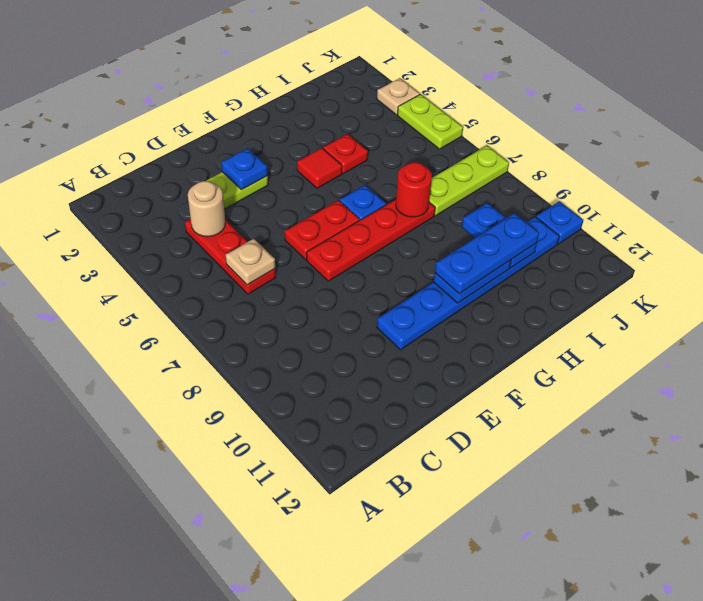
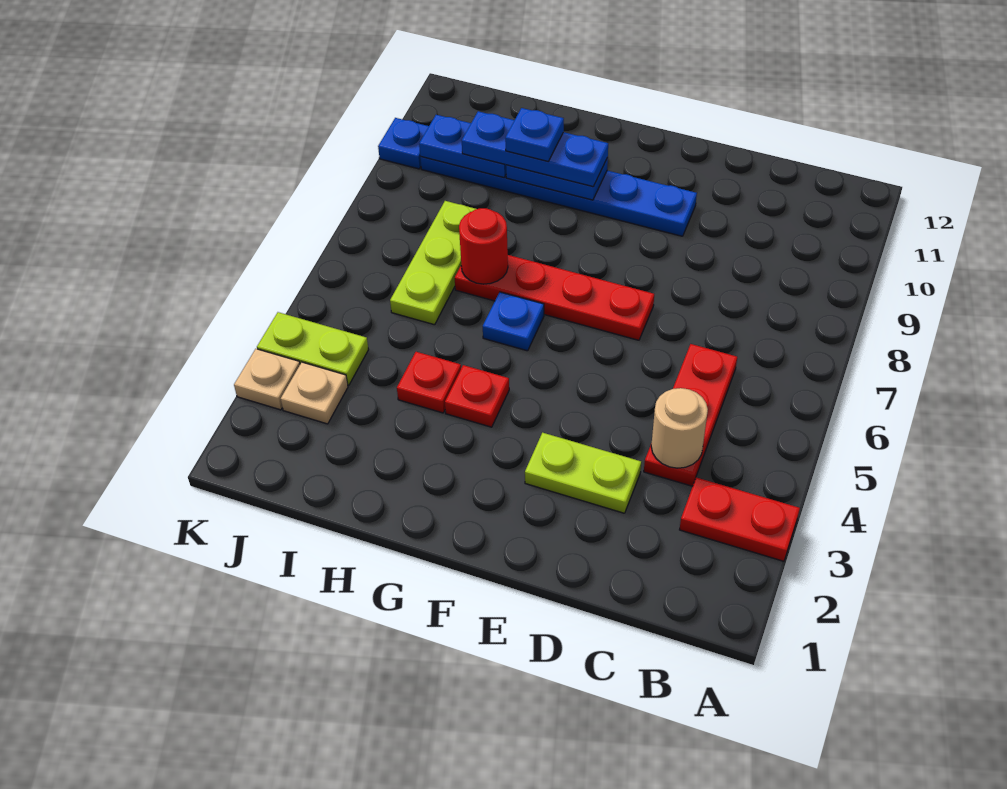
tan plate C6 level 2 -> tan plate J3 level 1
blue plate E3 level 2 -> blue plate H10 level 4
red plate E6:F6 level 1 -> red plate A3:B3 level 1
red tile G4 level 1 -> red plate G4 level 1
lime plate I7:K7 level 1 -> lime plate I6:I8 level 1
blue plate I9:I10 level 2 -> blue plate I10:J10 level 2
lime plate K4:K5 level 1 -> lime plate J4:K4 level 1

